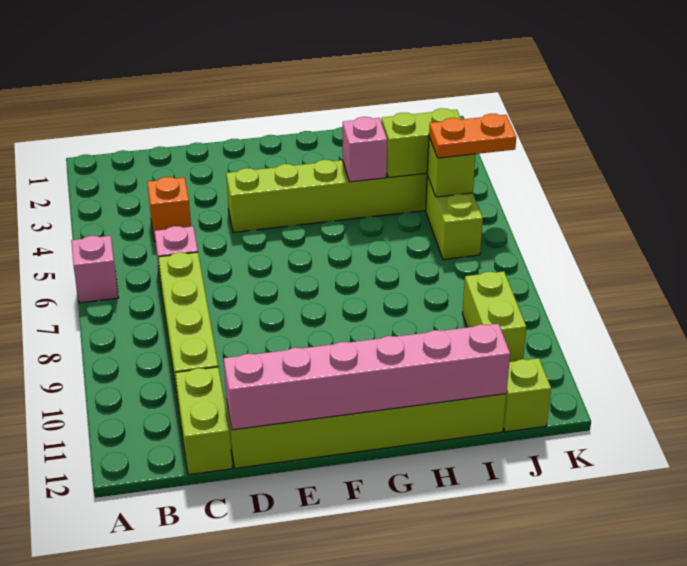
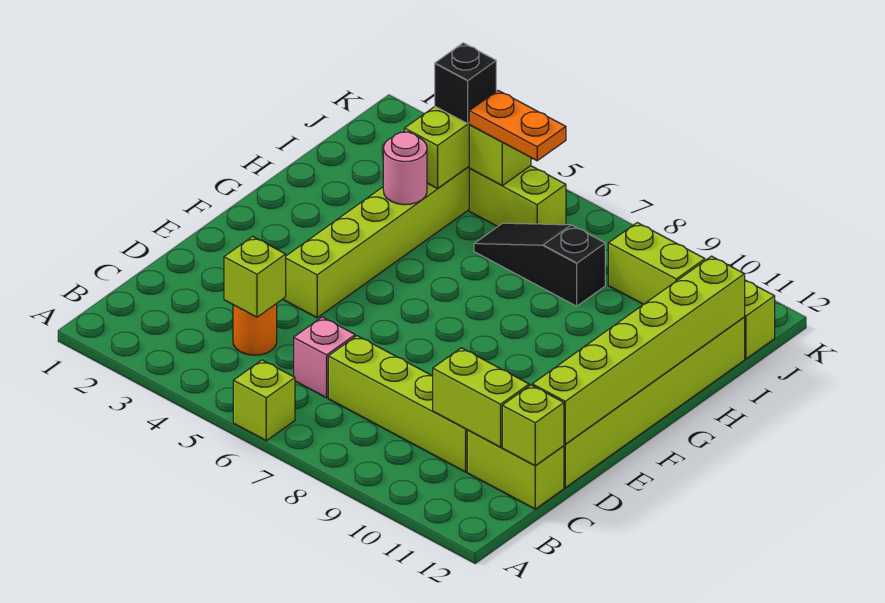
pink brick A6 level 1 -> lime brick A6 level 1
orange brick C4 level 1 -> orange round brick C4 level 1
none -> lime brick C4 level 2
none -> lime brick C10:C11 level 2
none -> lime brick C12 level 2
pink brick D12:I12 level 2 -> lime brick D12:I12 level 2
pink brick H4 level 2 -> pink round brick H4 level 2
none -> black slope I6:I8 level 1 top 8
none -> black brick J4 level 3
orange plate J5:K5 level 3 -> orange plate J5:J6 level 3

